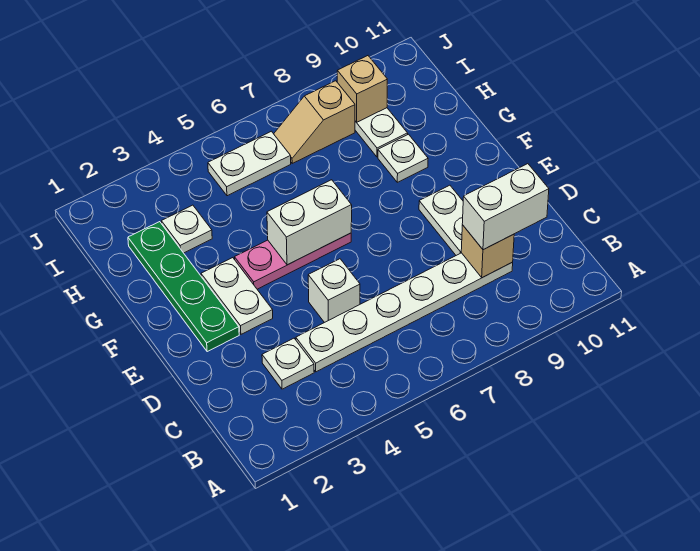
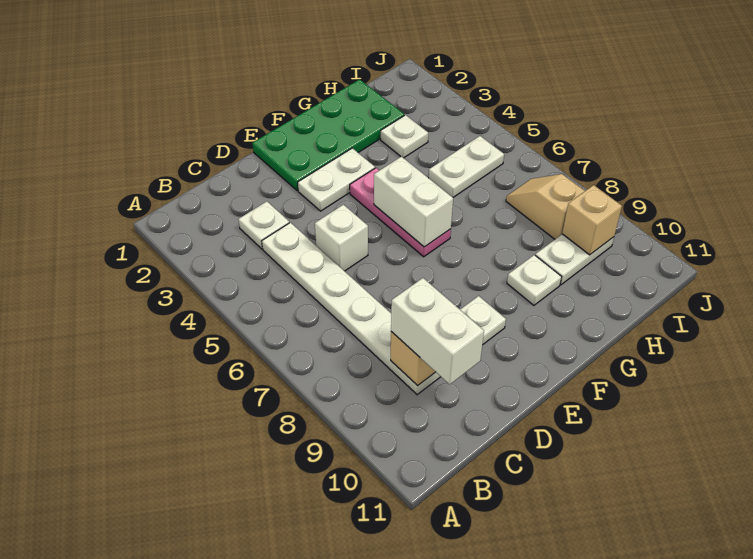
green plate E2:H2 level 1 -> green plate E1:H2 level 1
white plate I5:I6 level 1 -> white plate H5:I5 level 1

